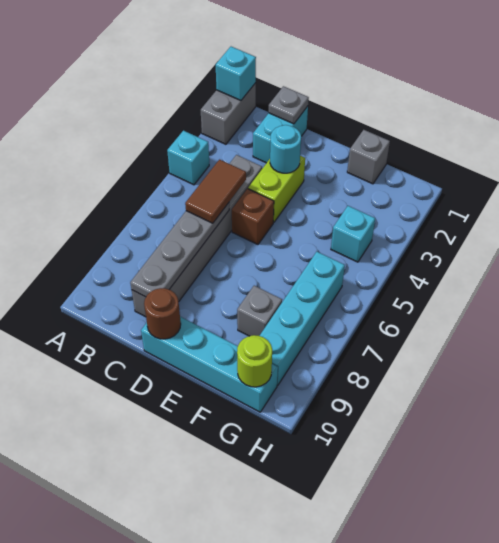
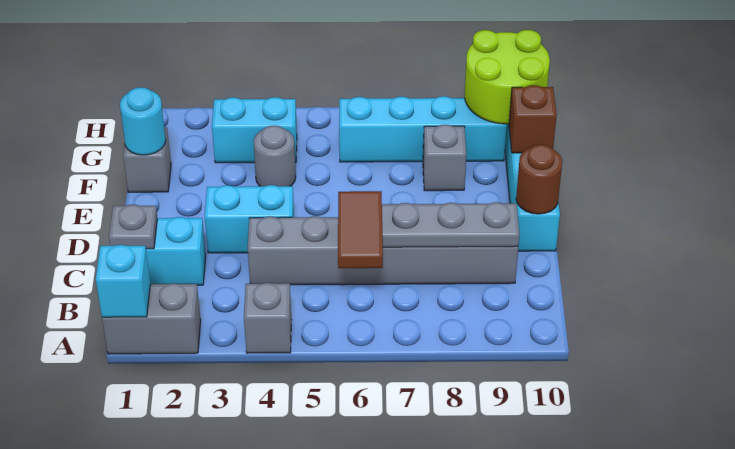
cyan brick A4 level 1 -> grey brick A4 level 1
brown tile C5:C6 level 3 -> brown tile B6:C6 level 3
lime brick D3:D4 level 1 -> cyan brick D3:D4 level 1
cyan round brick D3 level 2 -> cyan round brick F1 level 2
brown brick D5 level 1 -> brown brick F10 level 2
none -> grey round brick F4 level 1
cyan brick G4 level 1 -> cyan brick G3:G4 level 1
lime round brick G10 level 2 -> lime round brick G9:H10 level 2

